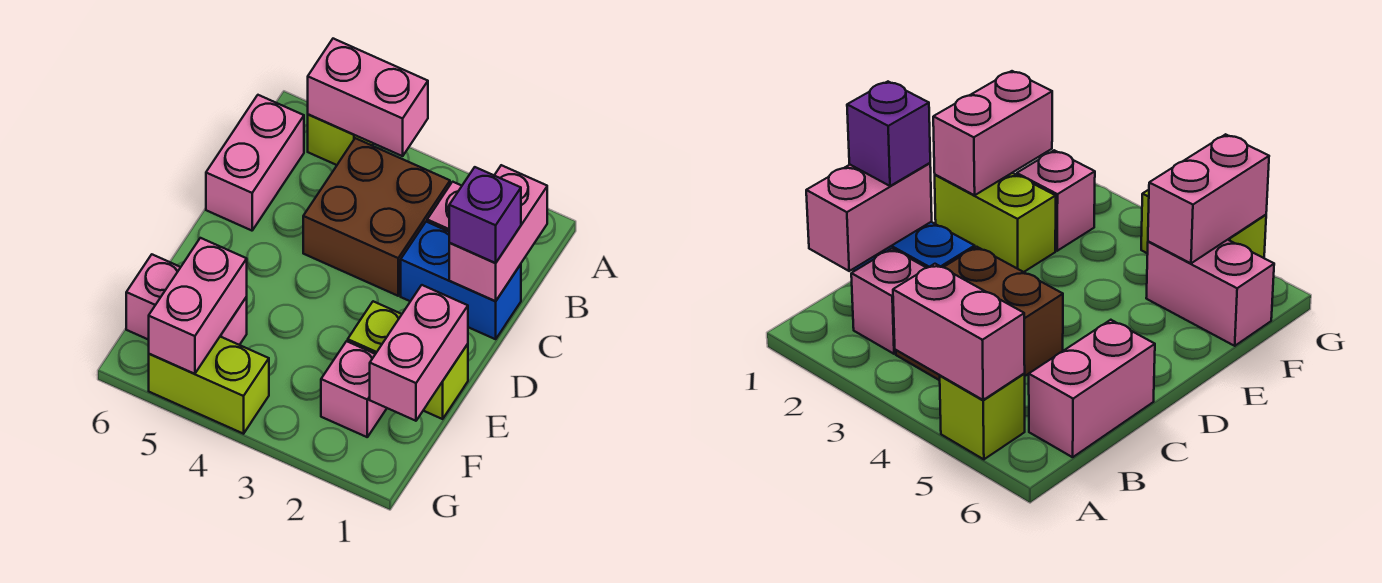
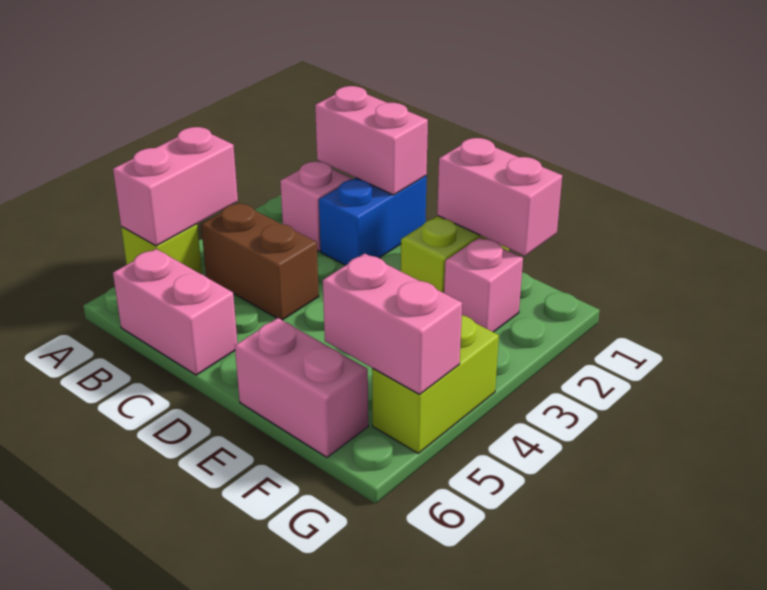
brown brick B3:C4 level 1 -> brown brick B4:C4 level 1
purple brick C1 level 3 -> none
pink brick F5:F6 level 1 -> pink brick E6:F6 level 1

